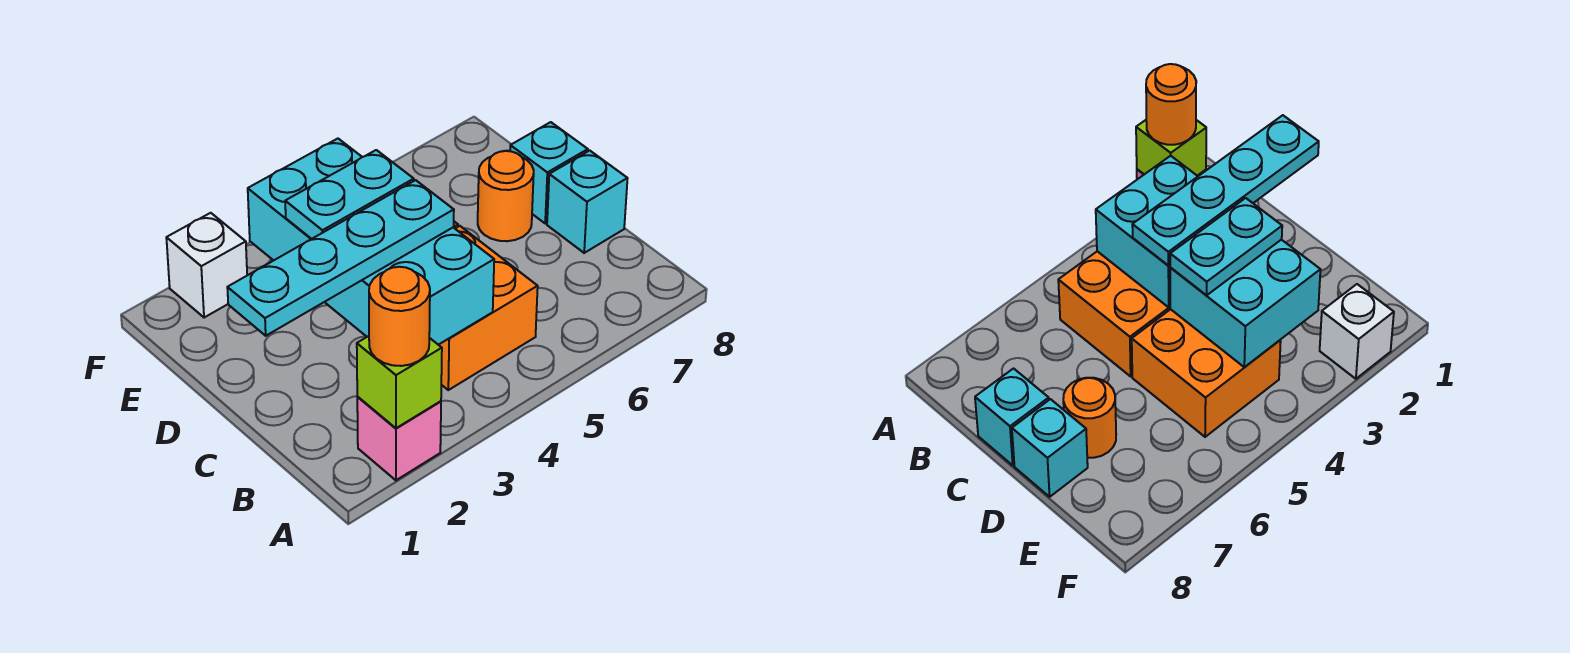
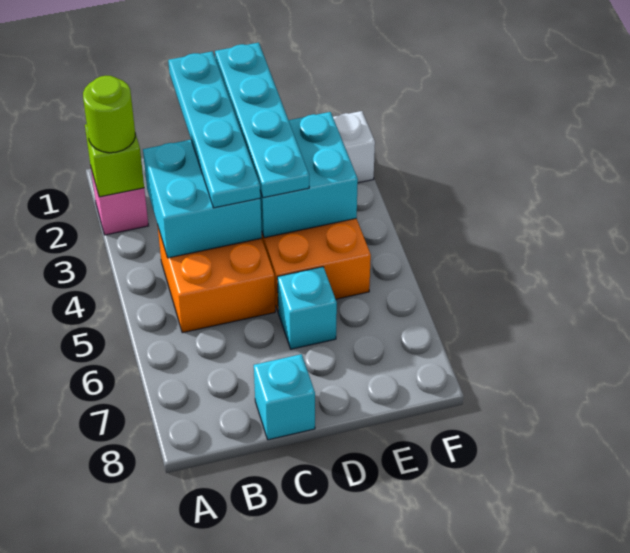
orange round brick A2 level 3 -> lime round brick A2 level 3
cyan plate D3:D4 level 3 -> cyan plate D1:D4 level 3
orange round brick D7 level 1 -> none
cyan brick D8 level 1 -> cyan brick D6 level 1

